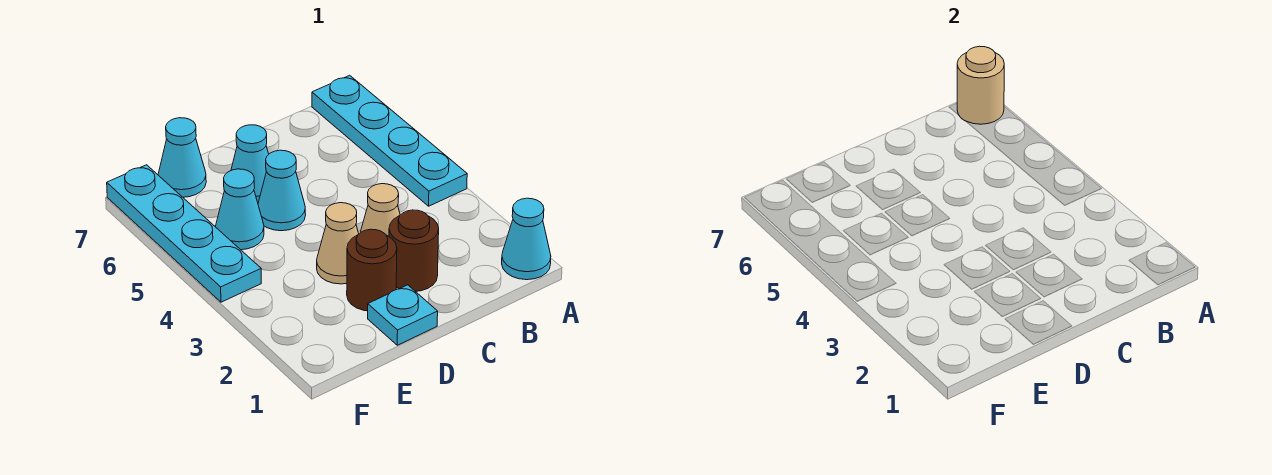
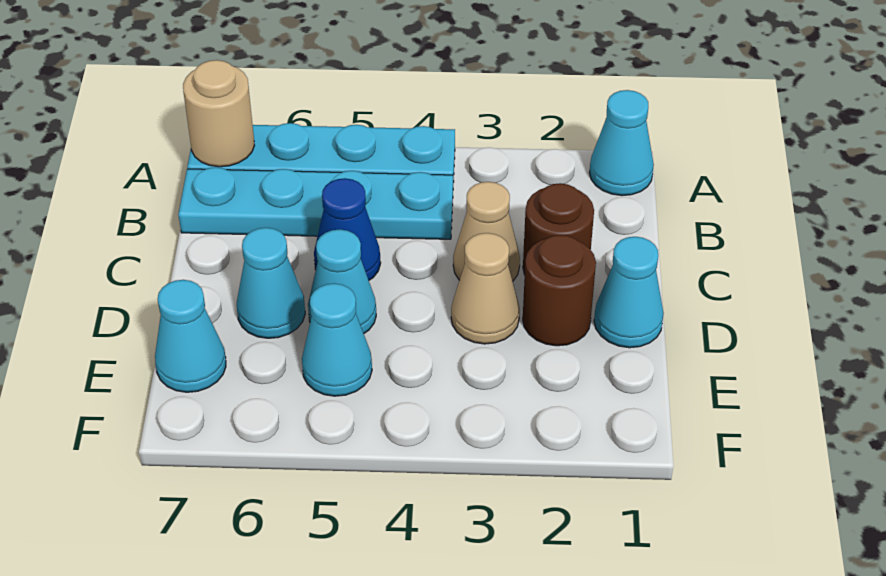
none -> blue cone C5 level 1
cyan plate D1 level 1 -> cyan cone D1 level 1
cyan plate F4:F7 level 1 -> cyan plate B4:B7 level 1

